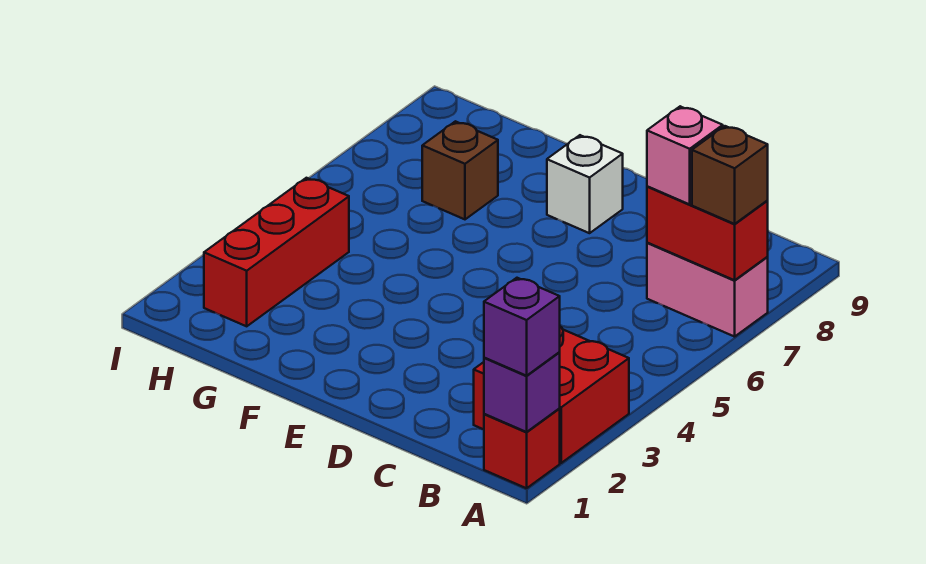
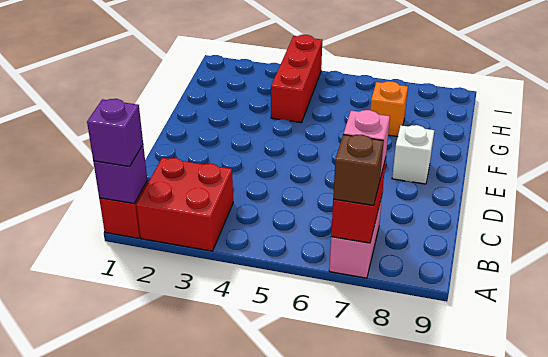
brown brick G7 level 1 -> orange brick G7 level 1
red brick H2:H4 level 1 -> red brick G4:I4 level 1

